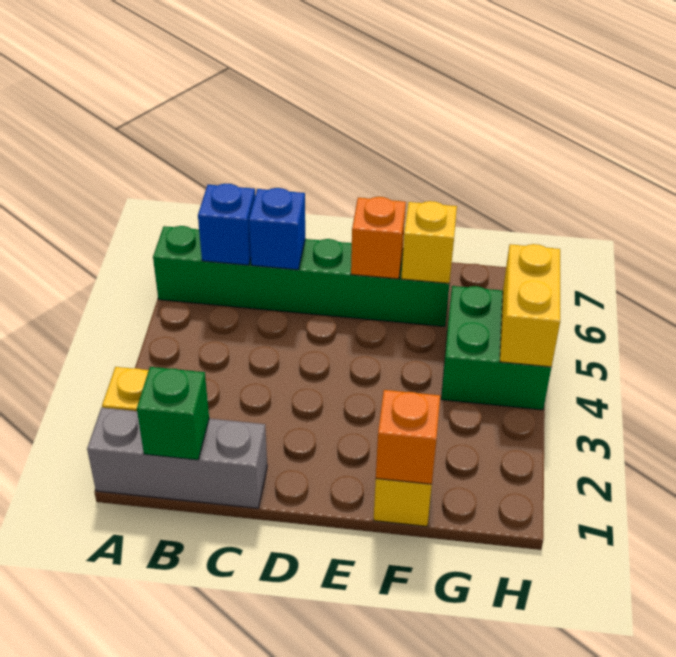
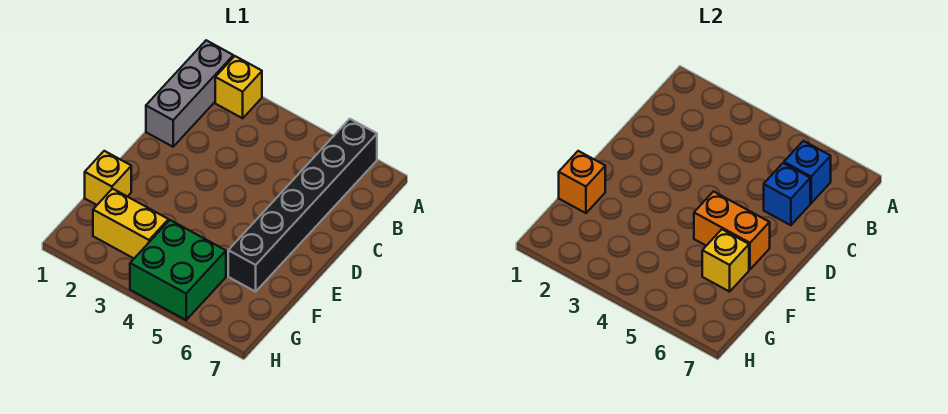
green brick A6:F6 level 1 -> black brick A6:F6 level 1
green brick B1 level 2 -> none
orange brick E6 level 2 -> orange brick E5:E6 level 2
yellow brick H4:H5 level 2 -> yellow brick G2:G3 level 1

